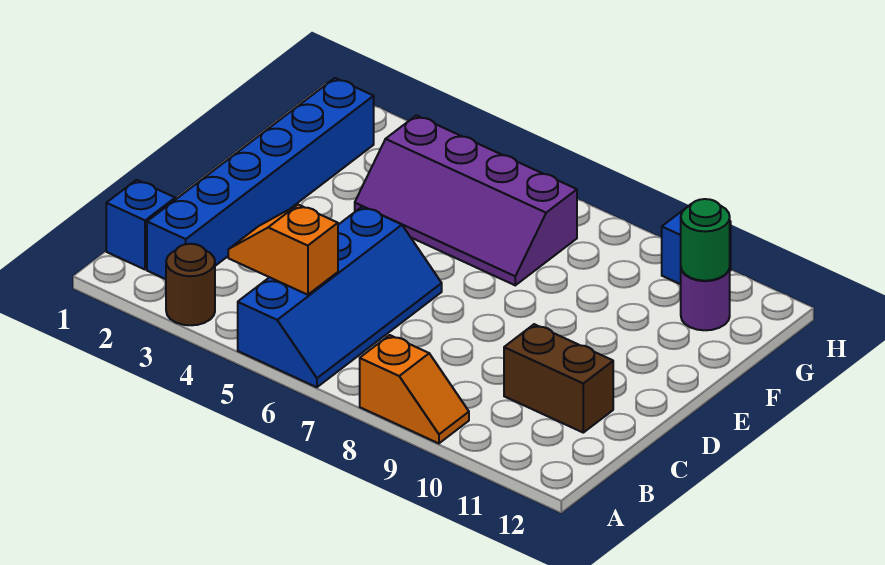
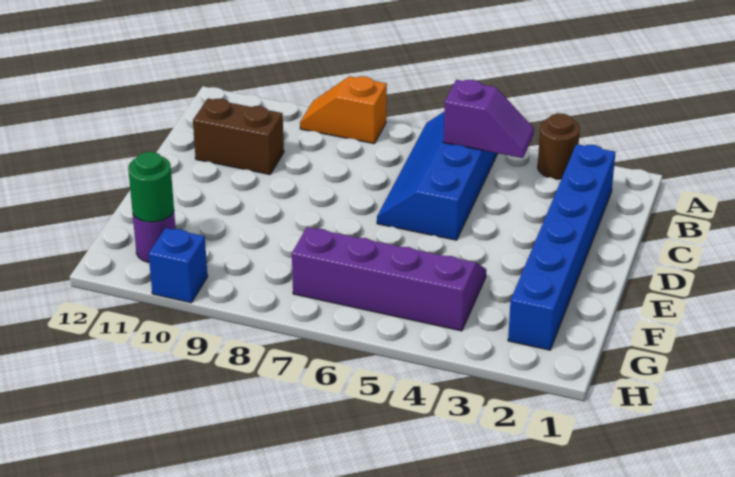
blue brick B1 level 1 -> none
orange slope B4:B5 level 2 top 5 -> purple slope B4:B5 level 2 top 5

